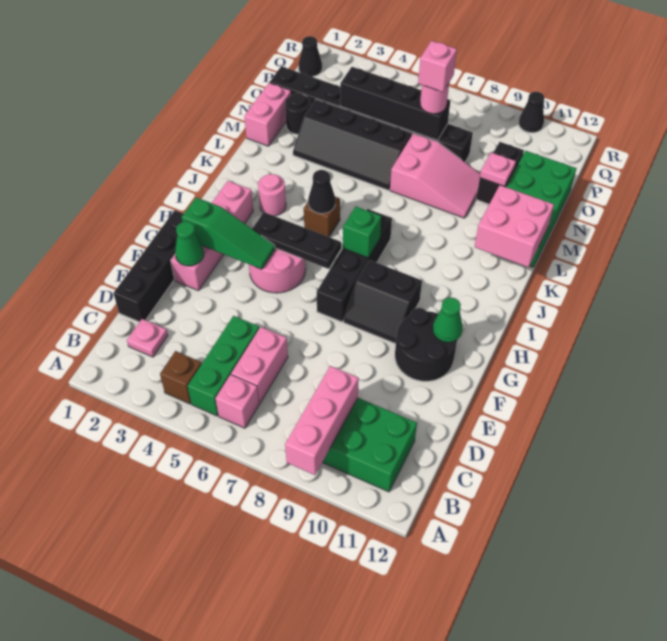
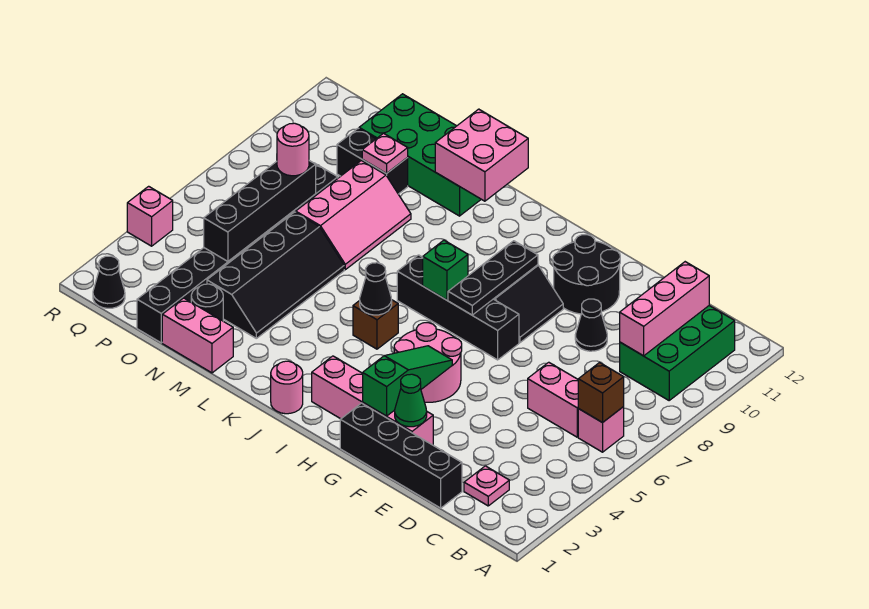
pink brick A9:C9 level 2 -> pink brick C9:C11 level 2
brown brick B4 level 1 -> brown brick B6 level 2
green brick B5:D5 level 1 -> none
green cone G11 level 2 -> none
black plate H4:H6 level 2 -> black plate H7:H9 level 2
pink round brick J3 level 1 -> pink round brick J1 level 1
pink slope M7:N9 level 1 top 7 -> pink slope M7:N9 level 1 top N
pink brick O7 level 4 -> pink brick R4 level 1
black cone R10 level 1 -> black cone E9 level 1

